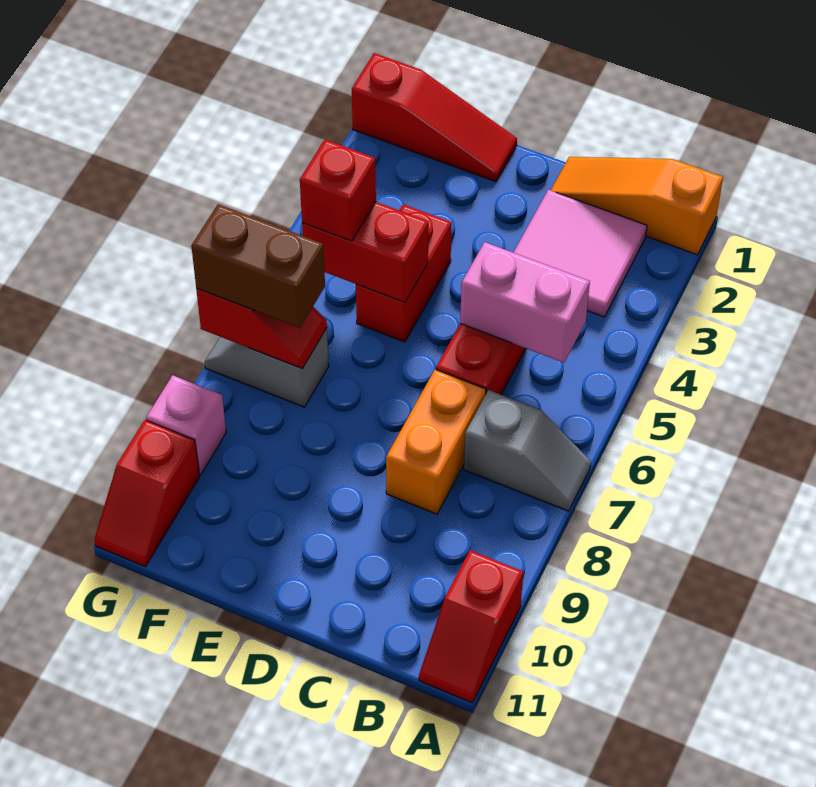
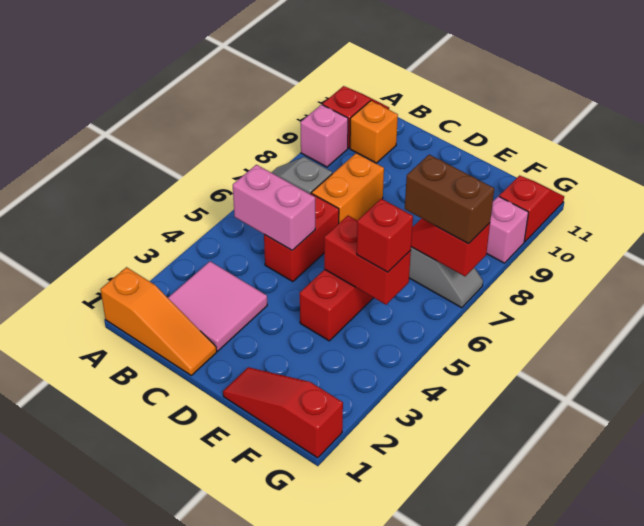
none -> pink brick A9 level 1
none -> orange brick B10 level 1

